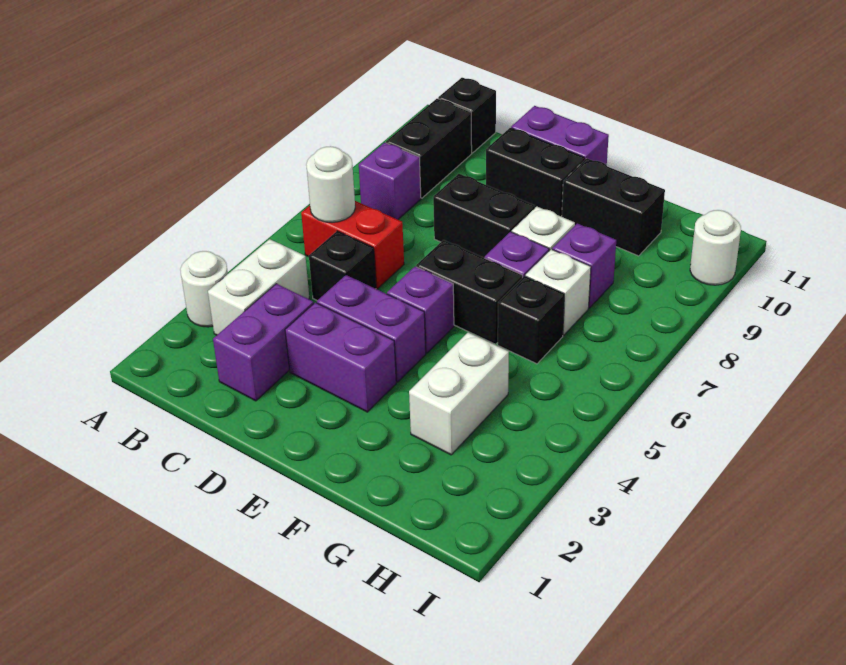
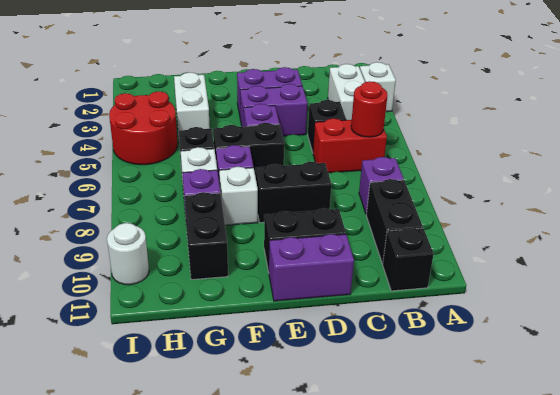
white round brick A3 level 1 -> white brick A3 level 1
white round brick B6 level 2 -> red round brick B6 level 2
purple brick C2:C3 level 1 -> none
black brick F10:G10 level 1 -> black brick G9:G10 level 1
none -> red round brick H4:I5 level 1

